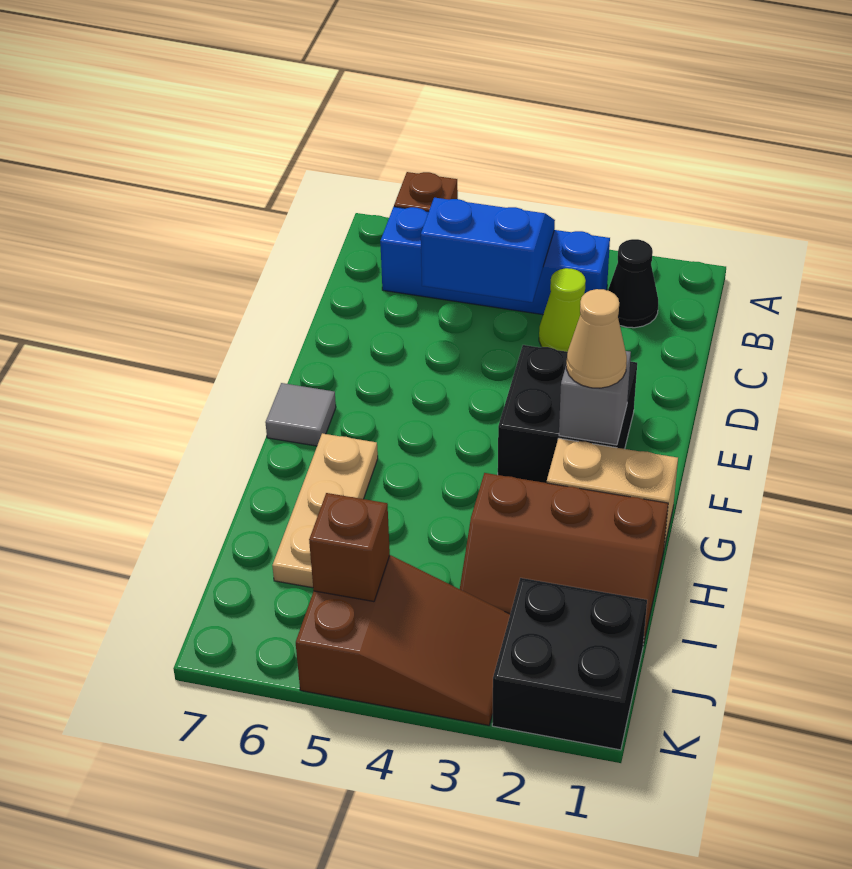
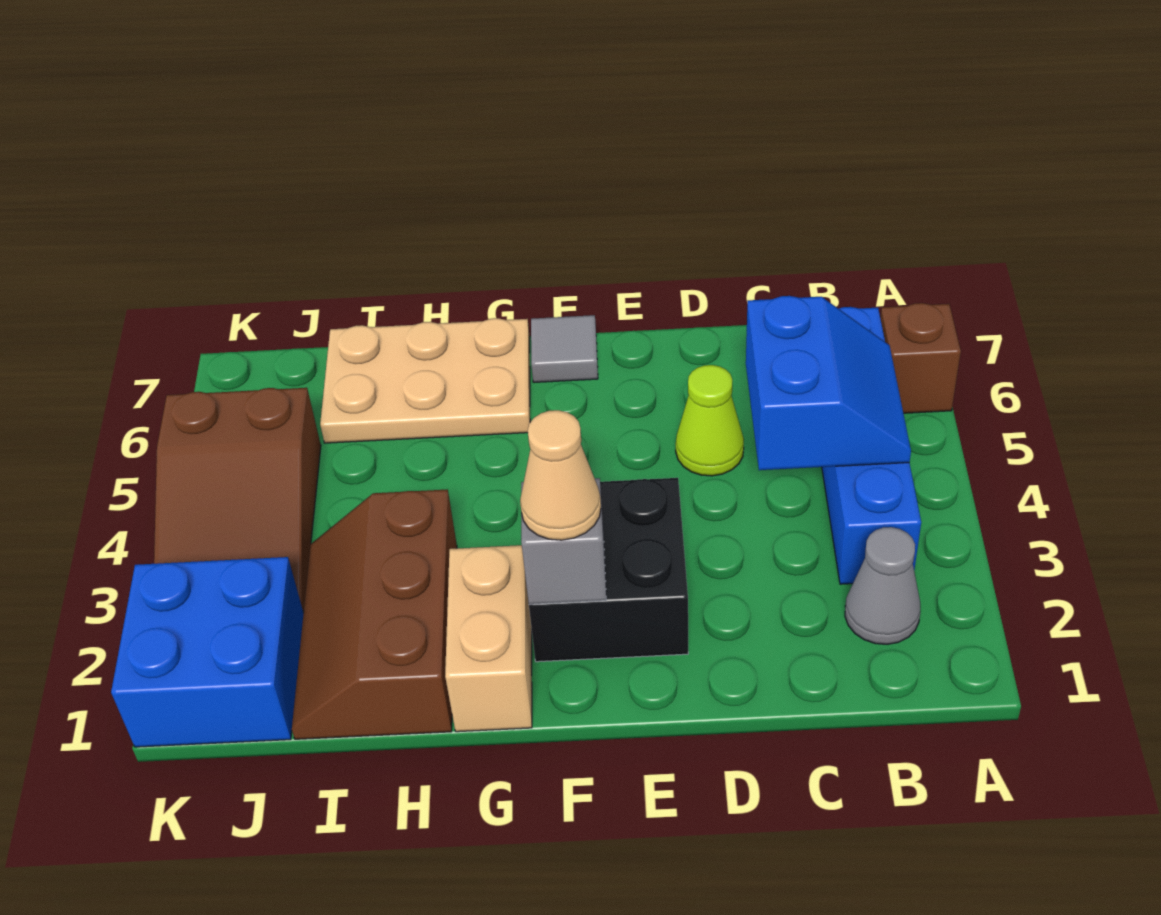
black cone B2 level 1 -> grey cone B2 level 1
lime cone C3 level 1 -> lime cone D5 level 1
tan plate G6:I6 level 1 -> tan plate G6:I7 level 1
black brick J1:K2 level 1 -> blue brick J1:K2 level 1
brown brick J5 level 2 -> none

